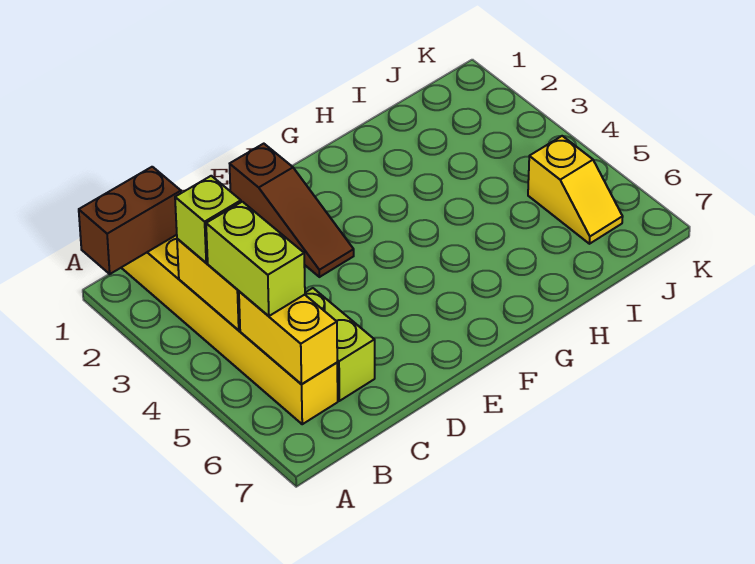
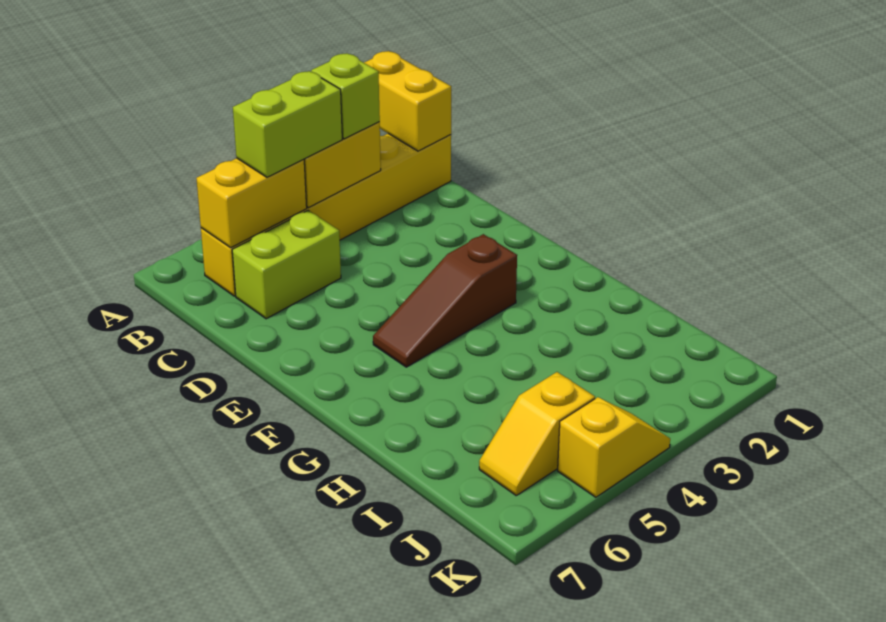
brown brick A1:B1 level 2 -> yellow brick A1:B1 level 2
brown slope E1:E3 level 1 top 1 -> brown slope F3:F5 level 1 top 3
none -> yellow slope K4:K5 level 1 top 5

